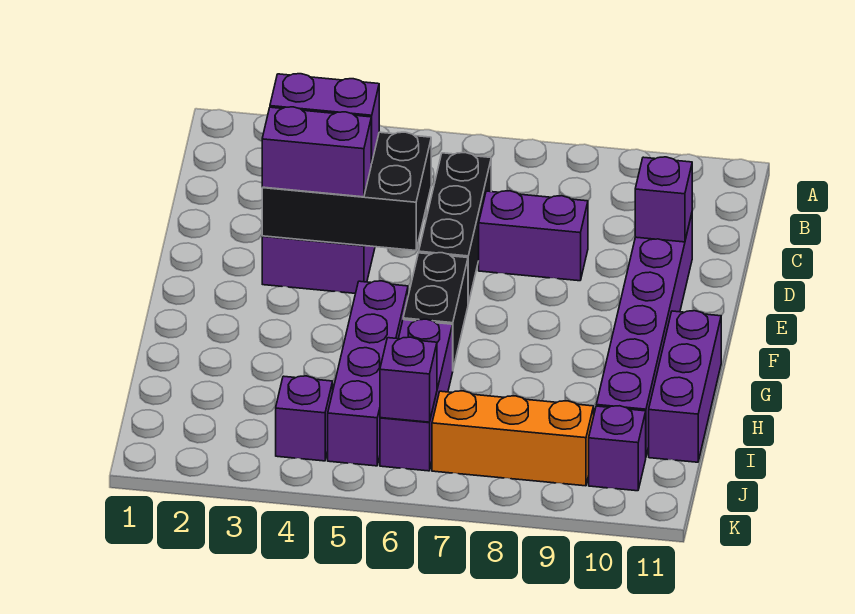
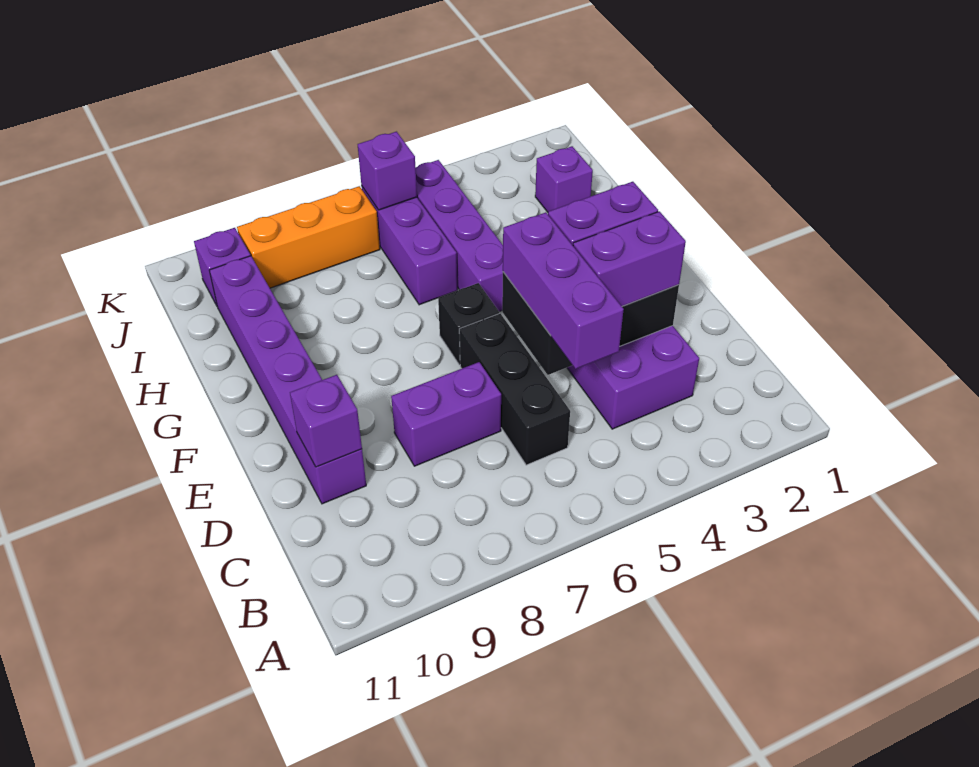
black brick F6:G6 level 1 -> black brick F6 level 1
purple brick G11:I11 level 1 -> purple brick C5:E5 level 3
purple brick J4 level 1 -> purple brick I2 level 1

